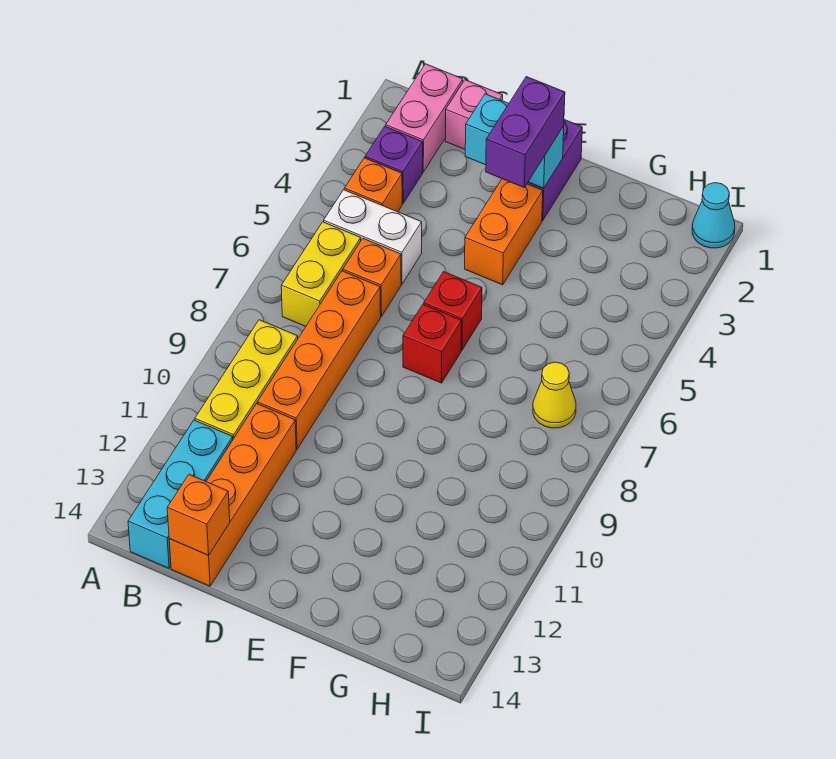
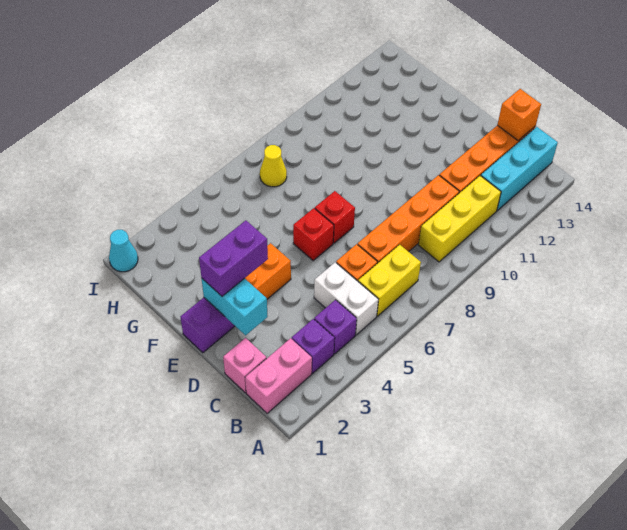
orange brick B4 level 1 -> purple brick B4 level 1

